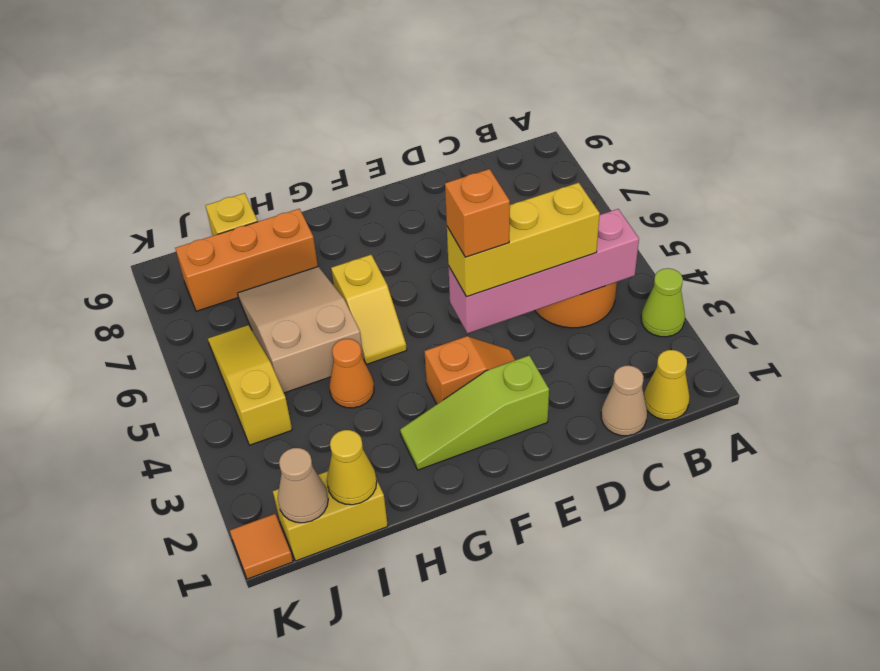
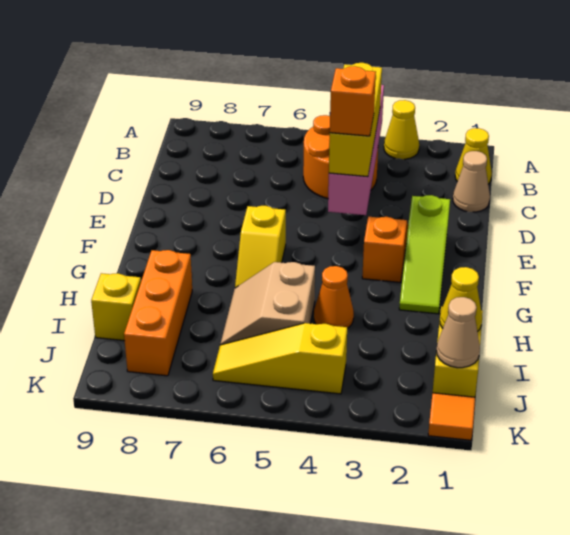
lime cone A3 level 1 -> yellow cone A3 level 1
yellow slope G5:G6 level 1 top 6 -> yellow slope F6:G6 level 1 top F
tan slope H5:I7 level 1 top 5 -> tan slope H5:I6 level 1 top 5

